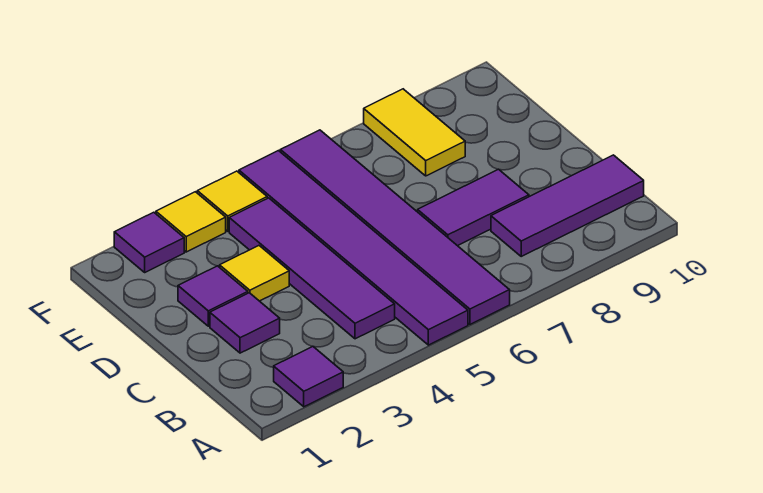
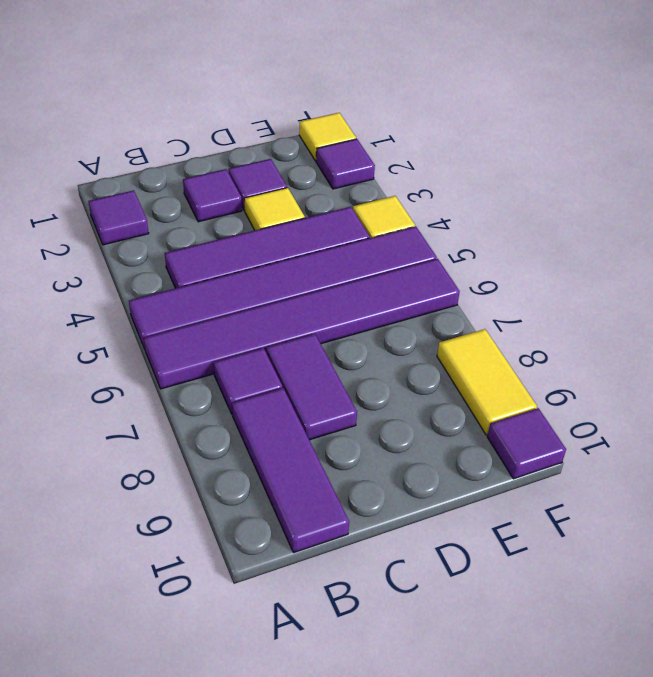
none -> purple tile B7 level 1
yellow tile E8:F8 level 1 -> yellow tile F8:F9 level 1
yellow tile F3 level 1 -> yellow tile F1 level 1
none -> purple tile F10 level 1

